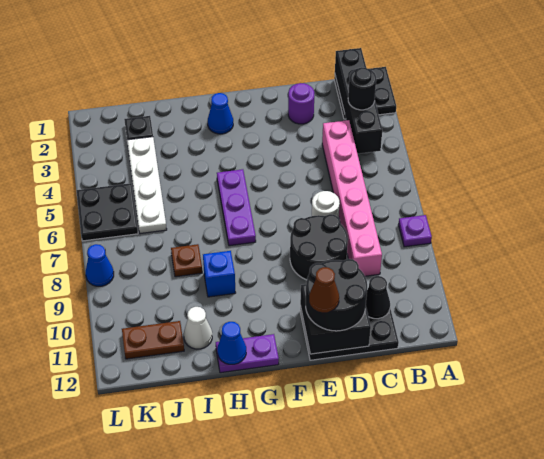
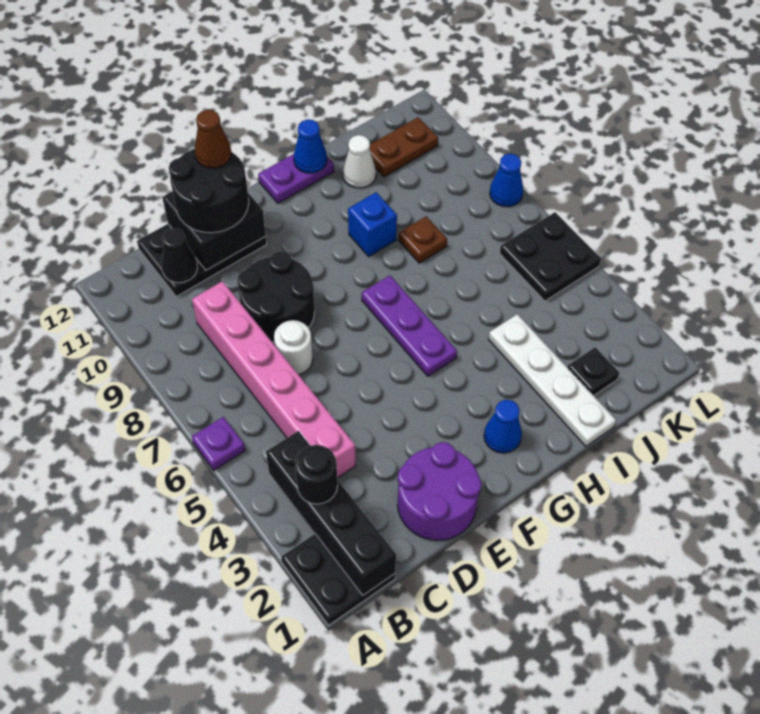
purple plate A8 level 1 -> purple plate A6 level 1
purple round brick D2 level 1 -> purple round brick D1:E2 level 1
white plate J3:J6 level 1 -> white plate I1:I4 level 1

